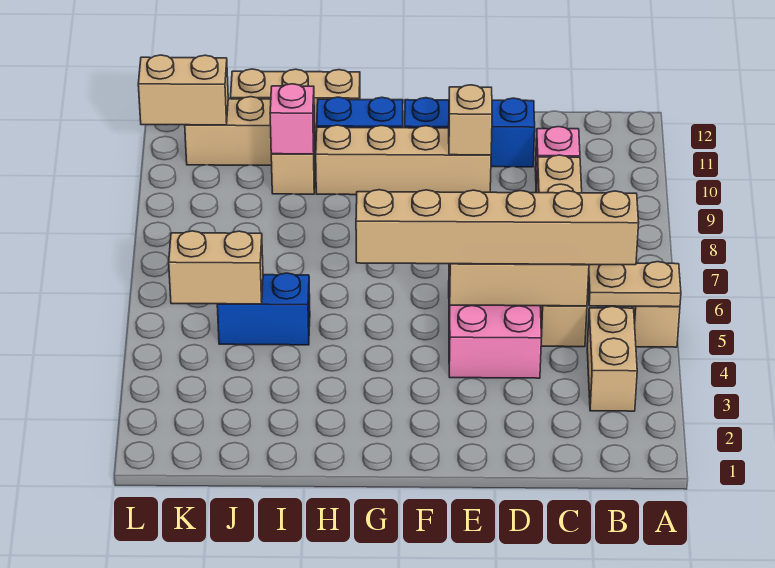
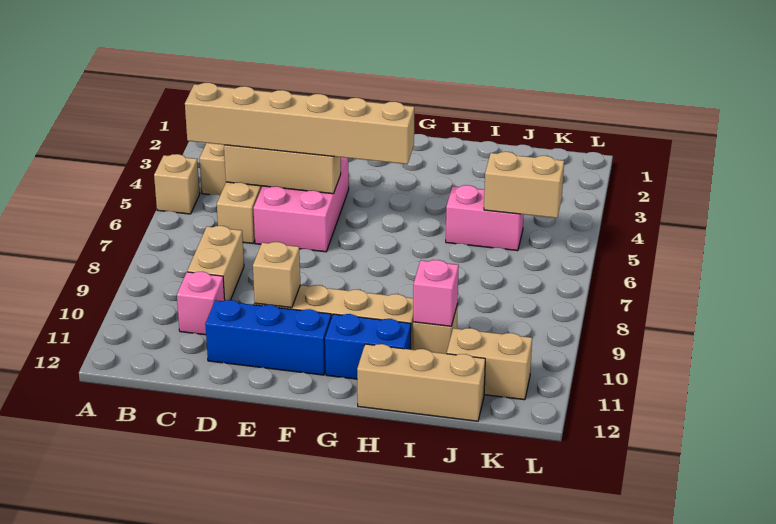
tan plate A5:B5 level 2 -> none
blue brick I5:J5 level 1 -> pink brick I5:J5 level 1
tan brick K11:L11 level 2 -> none

